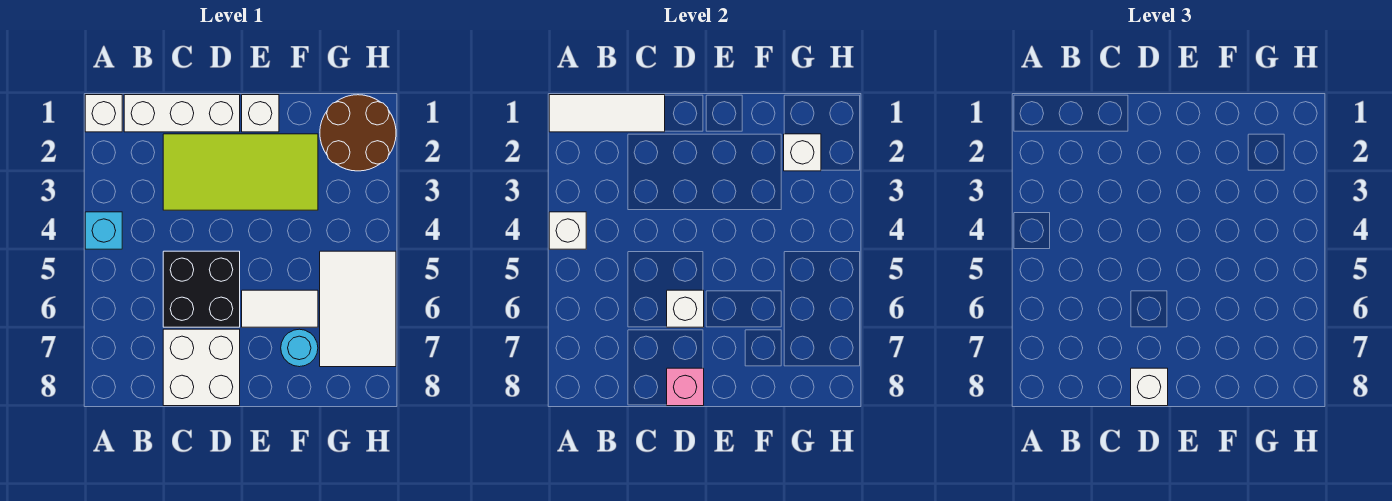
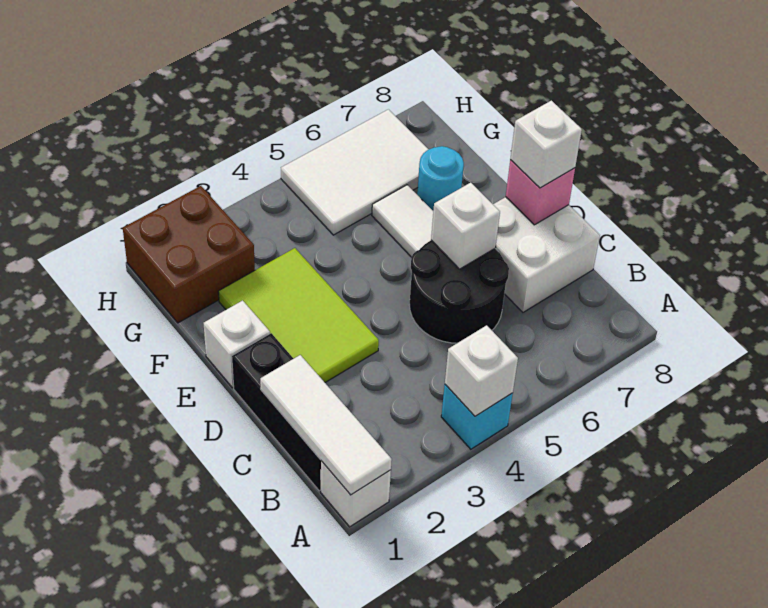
white brick B1:D1 level 1 -> black brick B1:D1 level 1
lime tile C2:F3 level 1 -> lime tile D2:F3 level 1
black brick C5:D6 level 1 -> black round brick C5:D6 level 1
brown round brick G1:H2 level 1 -> brown brick G1:H2 level 1
white brick G2 level 2 -> none

